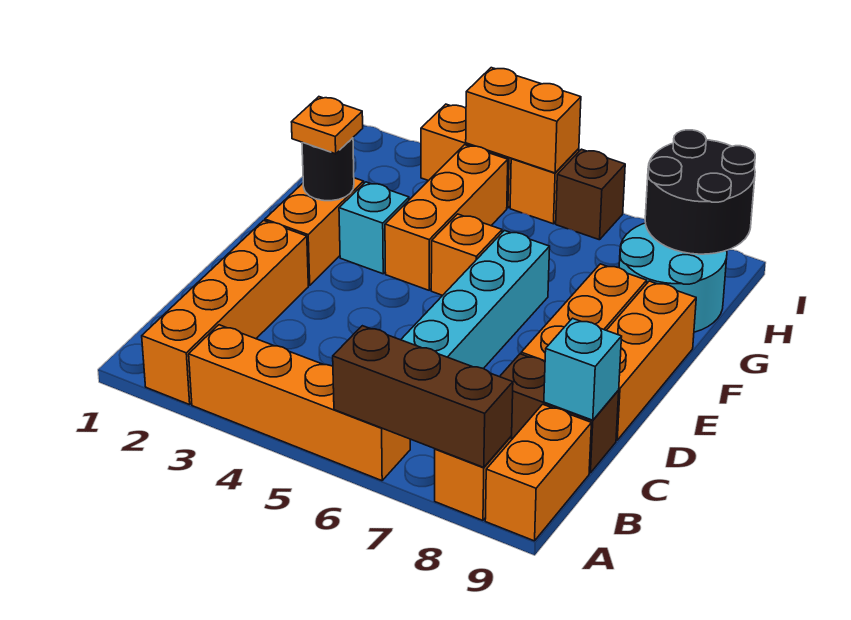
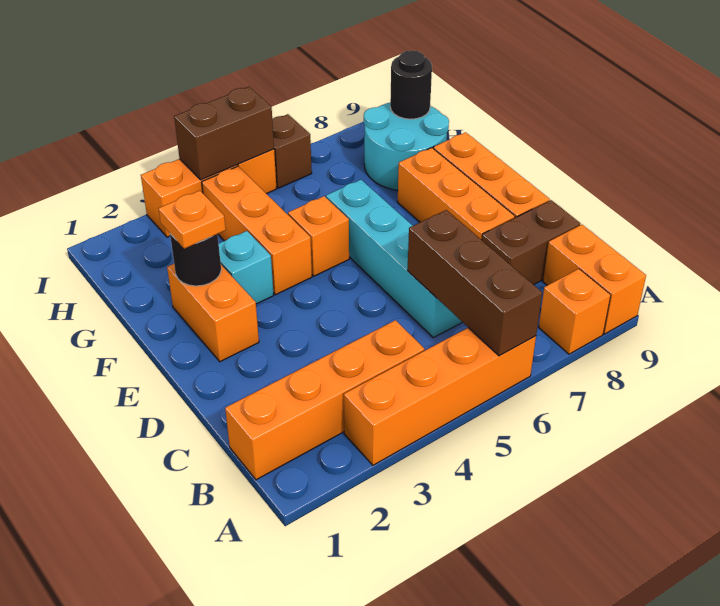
orange brick A2:D2 level 1 -> orange brick B1:B4 level 1
brown brick A6:A8 level 2 -> brown brick A6:C6 level 2
cyan brick C9 level 2 -> none
black round brick H8:I9 level 2 -> black round brick H9 level 2
orange brick I4:I5 level 2 -> brown brick I4:I5 level 2

